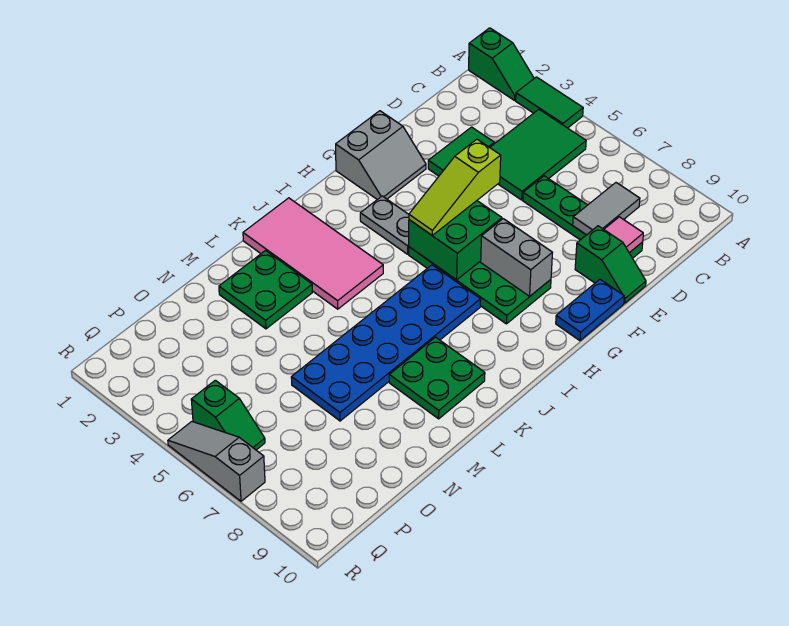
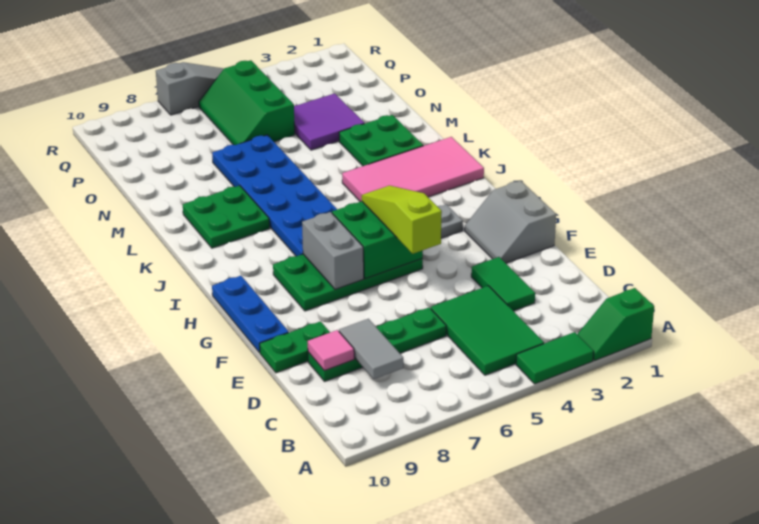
green slope E9:E10 level 1 top 9 -> green plate E9:E10 level 1
blue plate F10:G10 level 1 -> blue plate F10:H10 level 1
grey brick G7:G8 level 2 -> grey brick G7:H7 level 2
none -> purple tile N3:O4 level 1
green slope Q5:Q6 level 1 top 5 -> green slope O5:Q6 level 1 top 5

